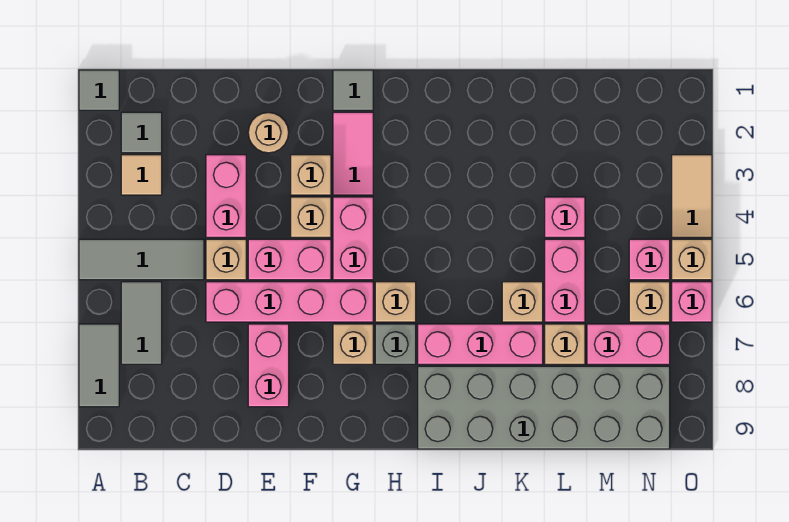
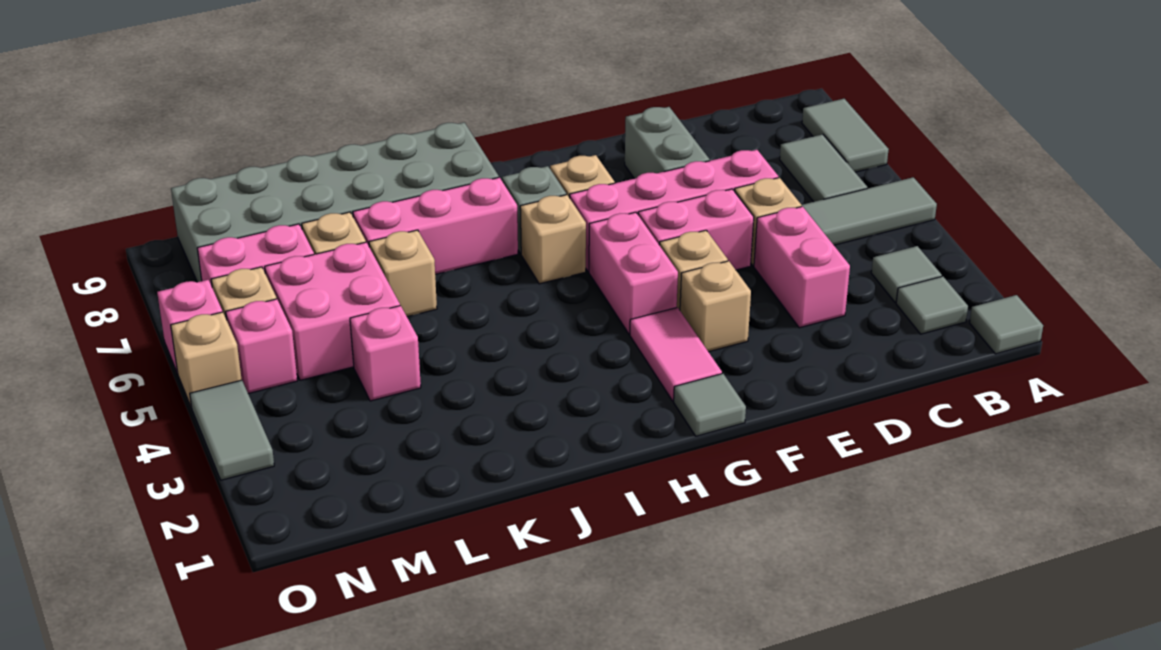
tan tile B3 level 1 -> grey tile B3 level 1
tan round brick E2 level 1 -> none
pink brick E7:E8 level 1 -> grey brick E7:E8 level 1
pink brick L5:L6 level 1 -> pink brick L5:M6 level 1
tan tile O3:O4 level 1 -> grey tile O3:O4 level 1

